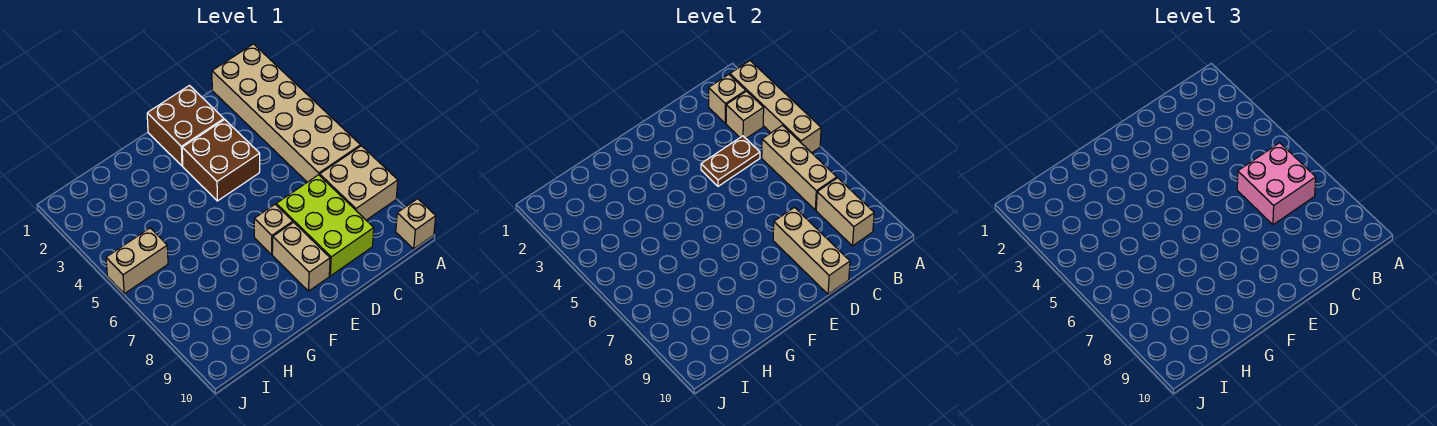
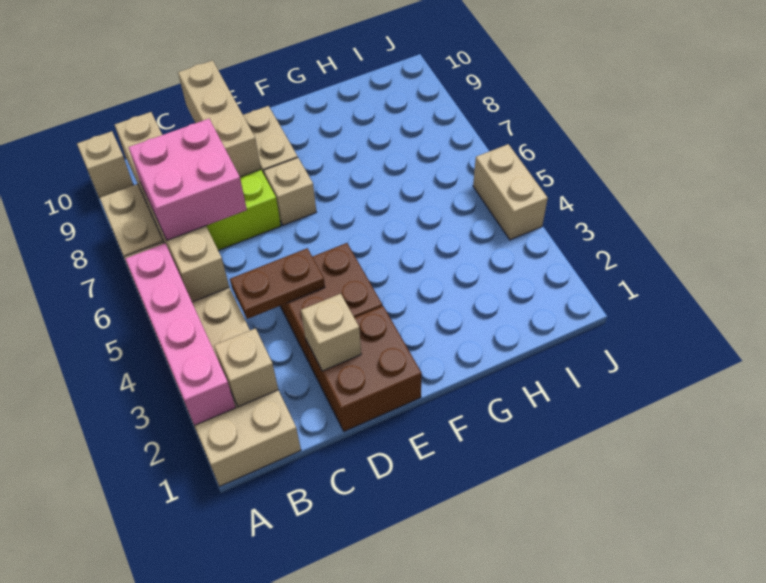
tan brick A2:A5 level 2 -> pink brick A2:A5 level 2
tan brick B3 level 2 -> tan brick D2 level 2
tan brick I5:J5 level 1 -> tan brick J4:J5 level 1

